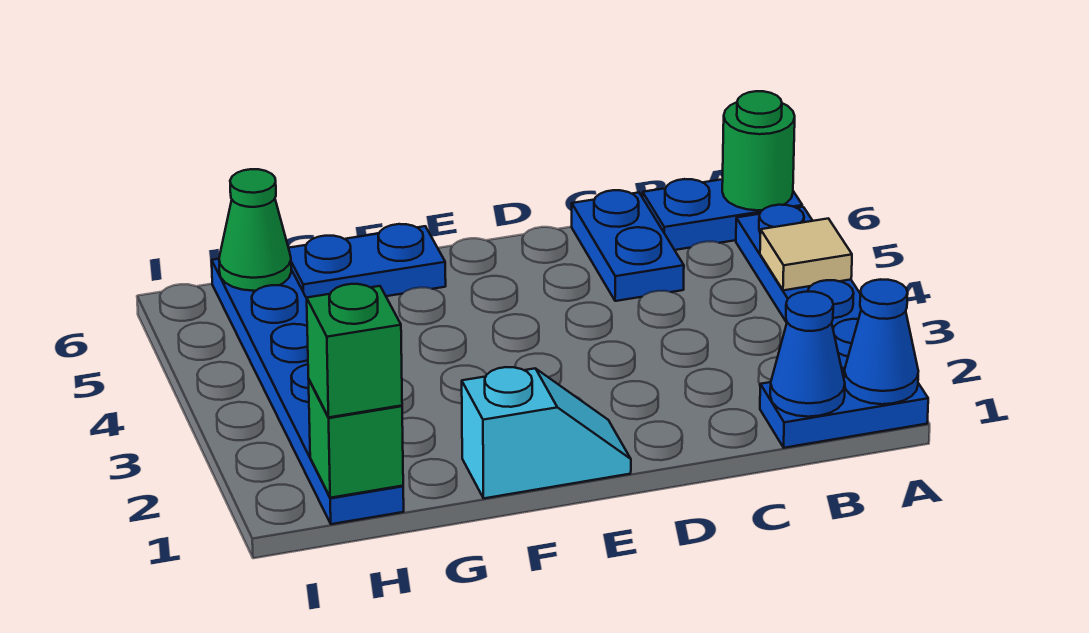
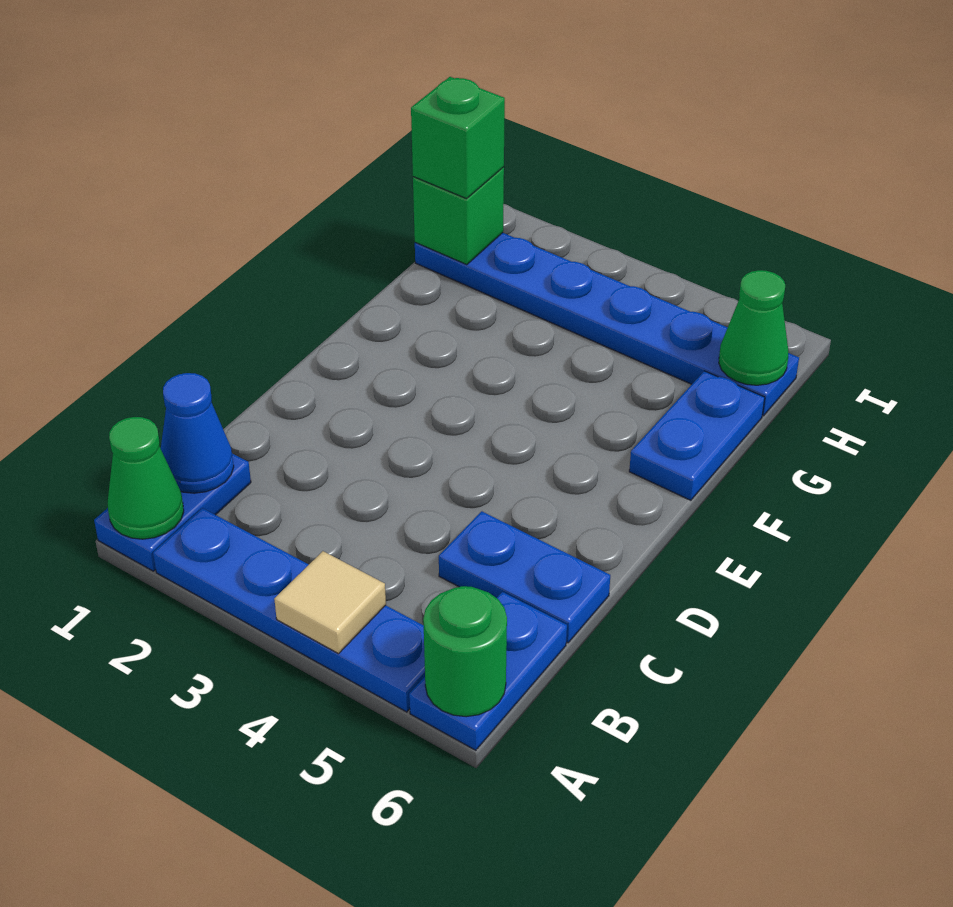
blue cone A1 level 2 -> green cone A1 level 2
cyan slope E1:F1 level 1 top F -> none

